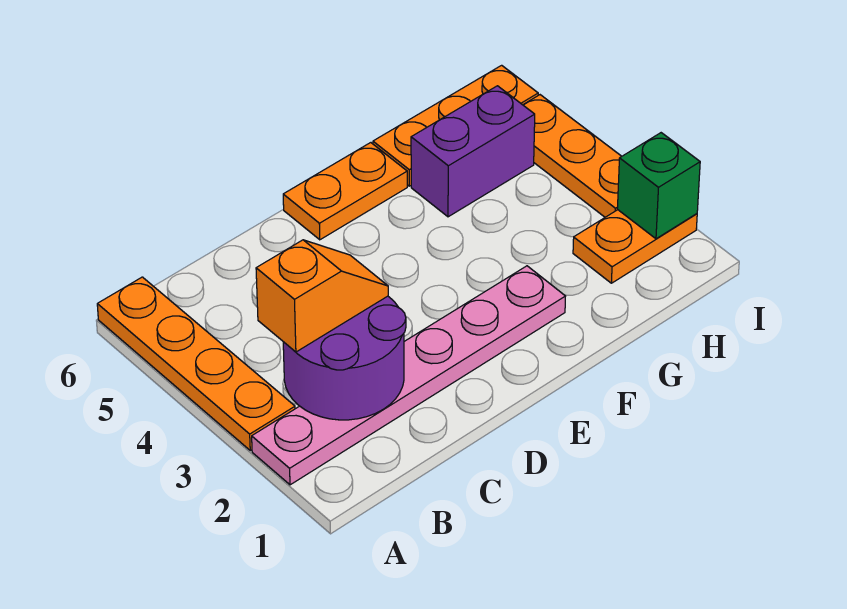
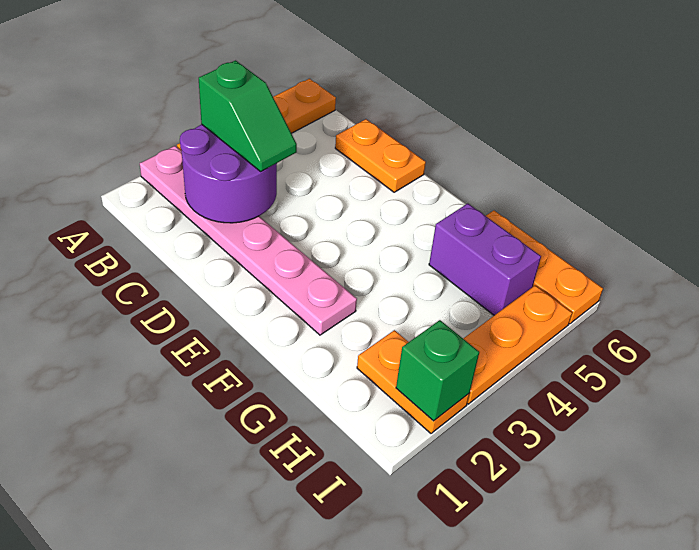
orange slope B3:C3 level 3 top B -> green slope B3:C3 level 3 top B
orange plate E6:F6 level 1 -> orange plate C6:D6 level 1

